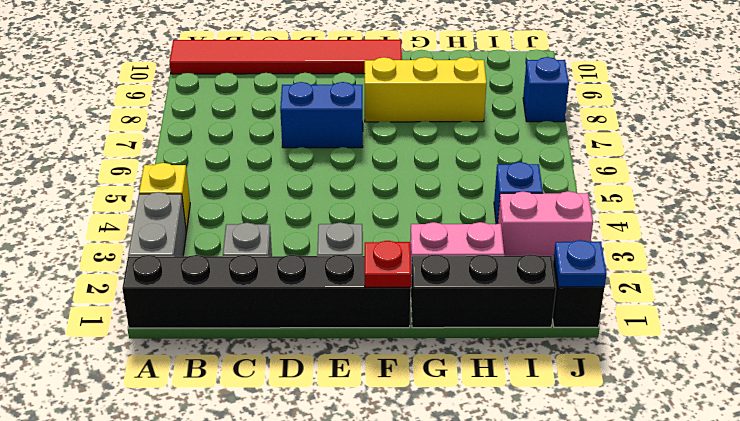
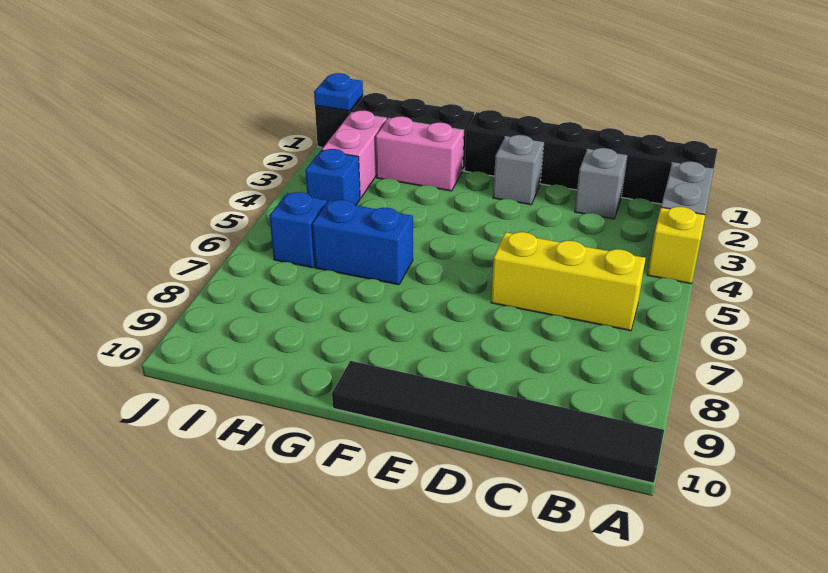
red tile A10:F10 level 1 -> black tile A10:F10 level 1
blue brick D7:E7 level 1 -> blue brick G6:H6 level 1
red plate F1 level 2 -> none
yellow brick F8:H8 level 1 -> yellow brick B6:D6 level 1
pink brick I3:J3 level 1 -> pink brick I2:I3 level 1
blue brick J8 level 1 -> blue brick I6 level 1

